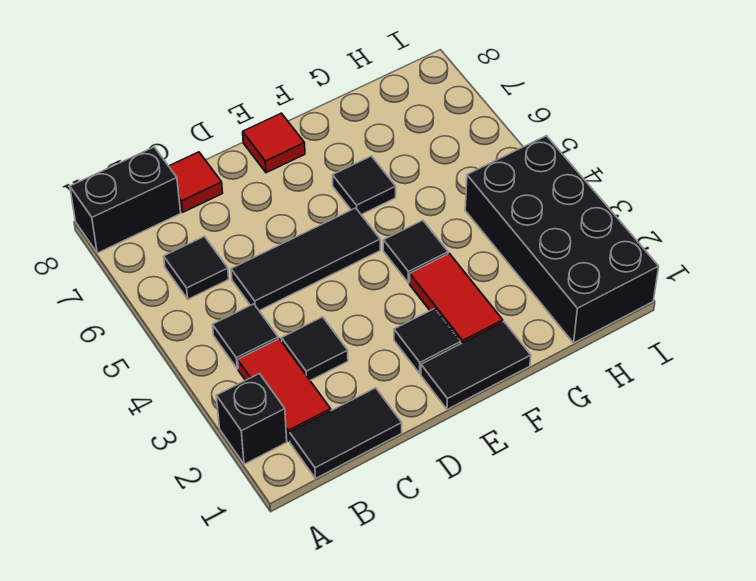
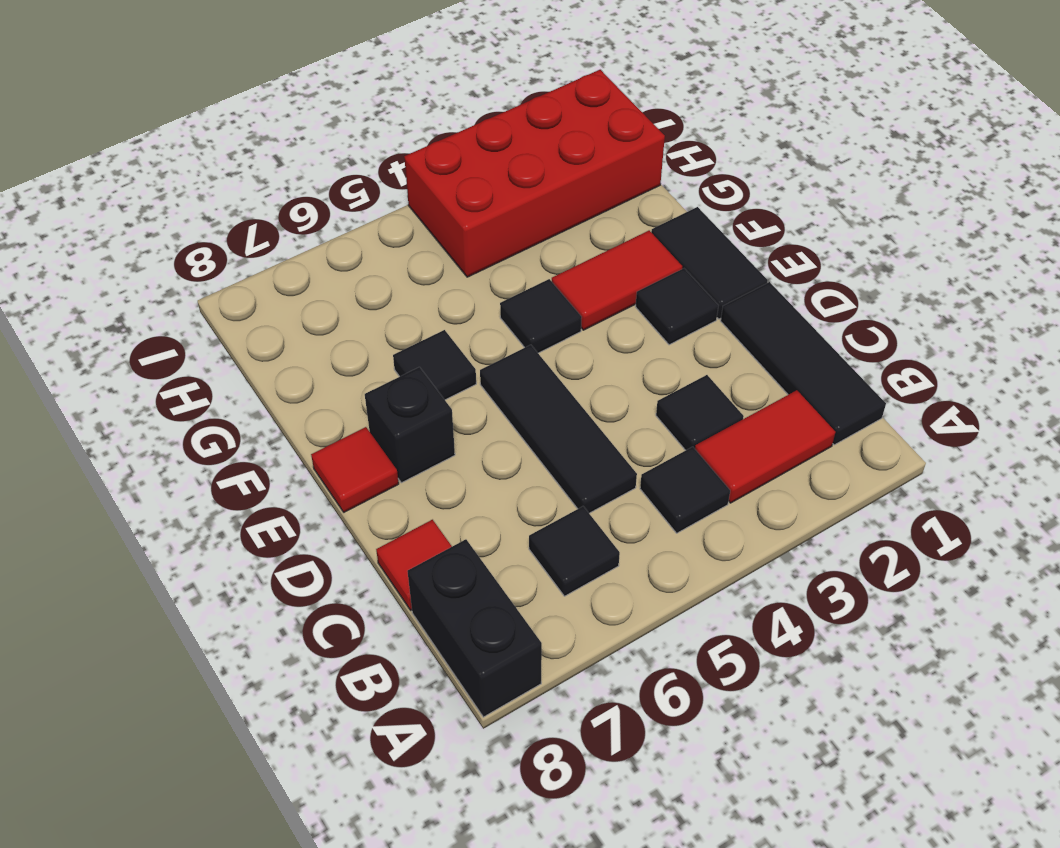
black brick A2 level 1 -> black brick E7 level 1
black tile B1:C1 level 1 -> black tile B1:D1 level 1
black brick H1:I4 level 1 -> red brick H1:I4 level 1

